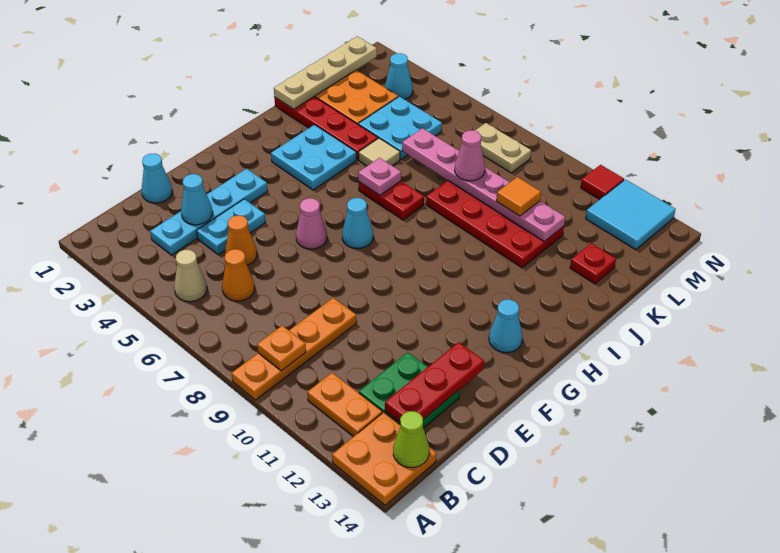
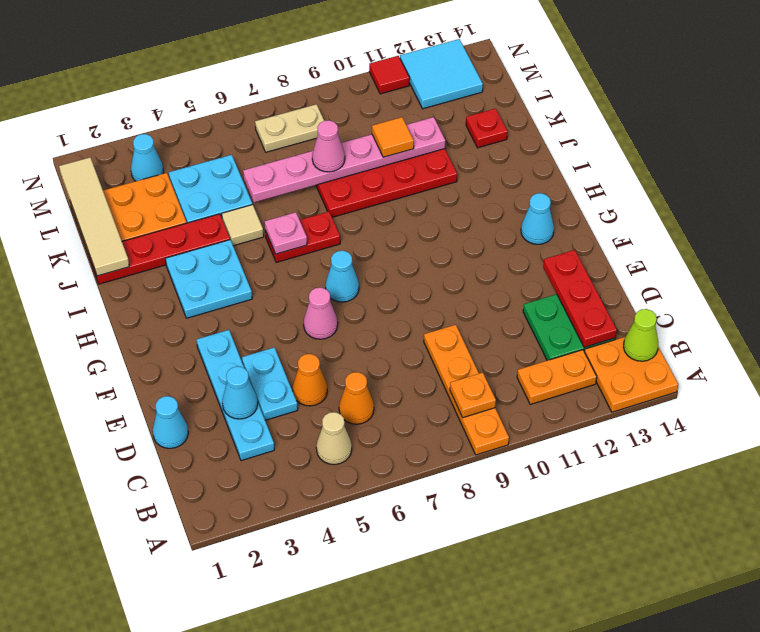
tan plate J1:M1 level 2 -> tan tile J1:M1 level 2

